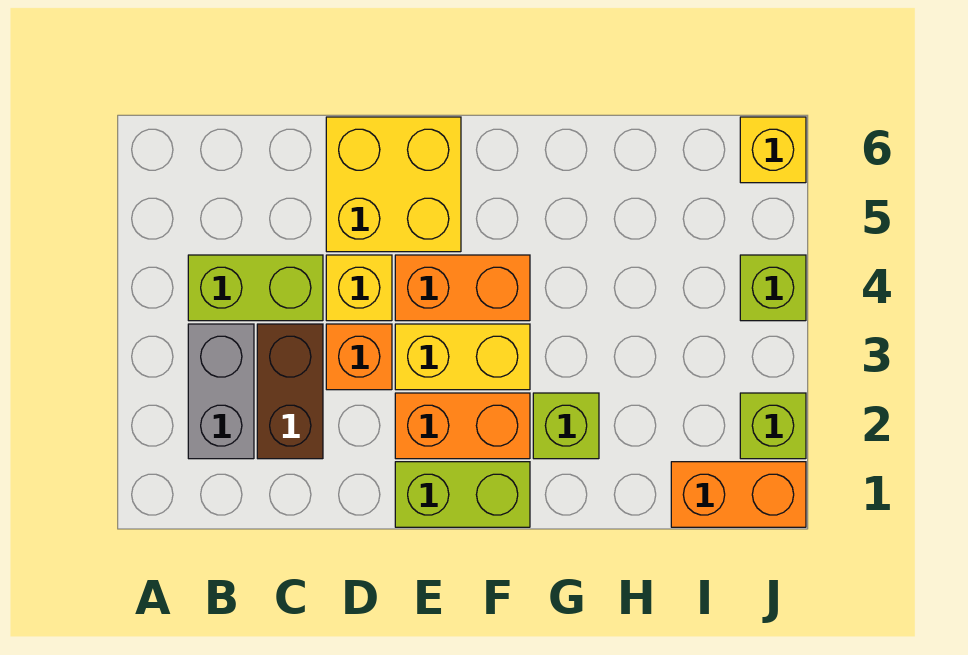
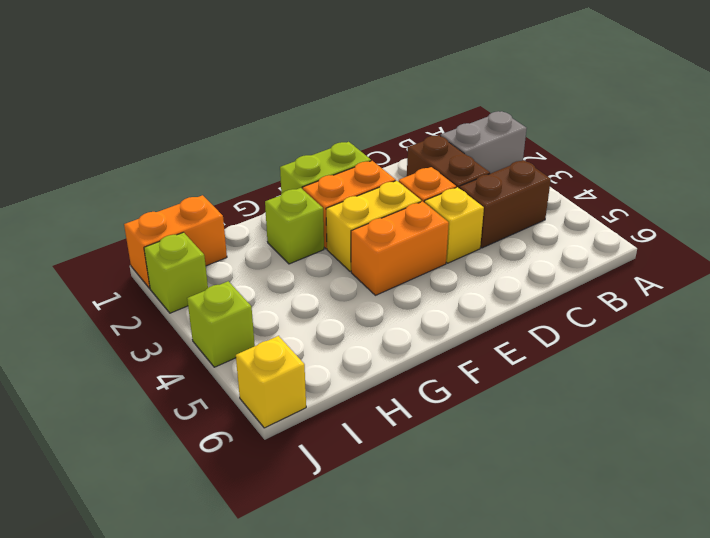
grey brick B2:B3 level 1 -> grey brick A2:B2 level 1
lime brick B4:C4 level 1 -> brown brick B4:C4 level 1
yellow brick D5:E6 level 1 -> none

